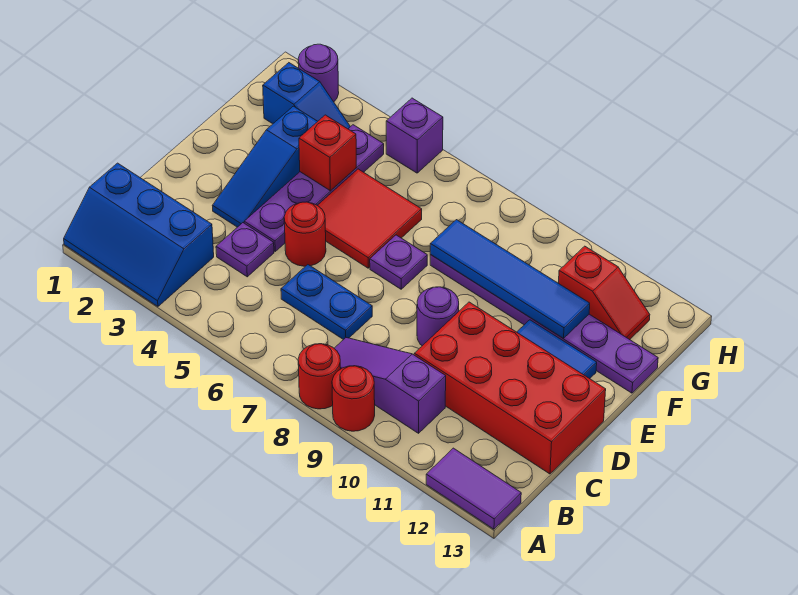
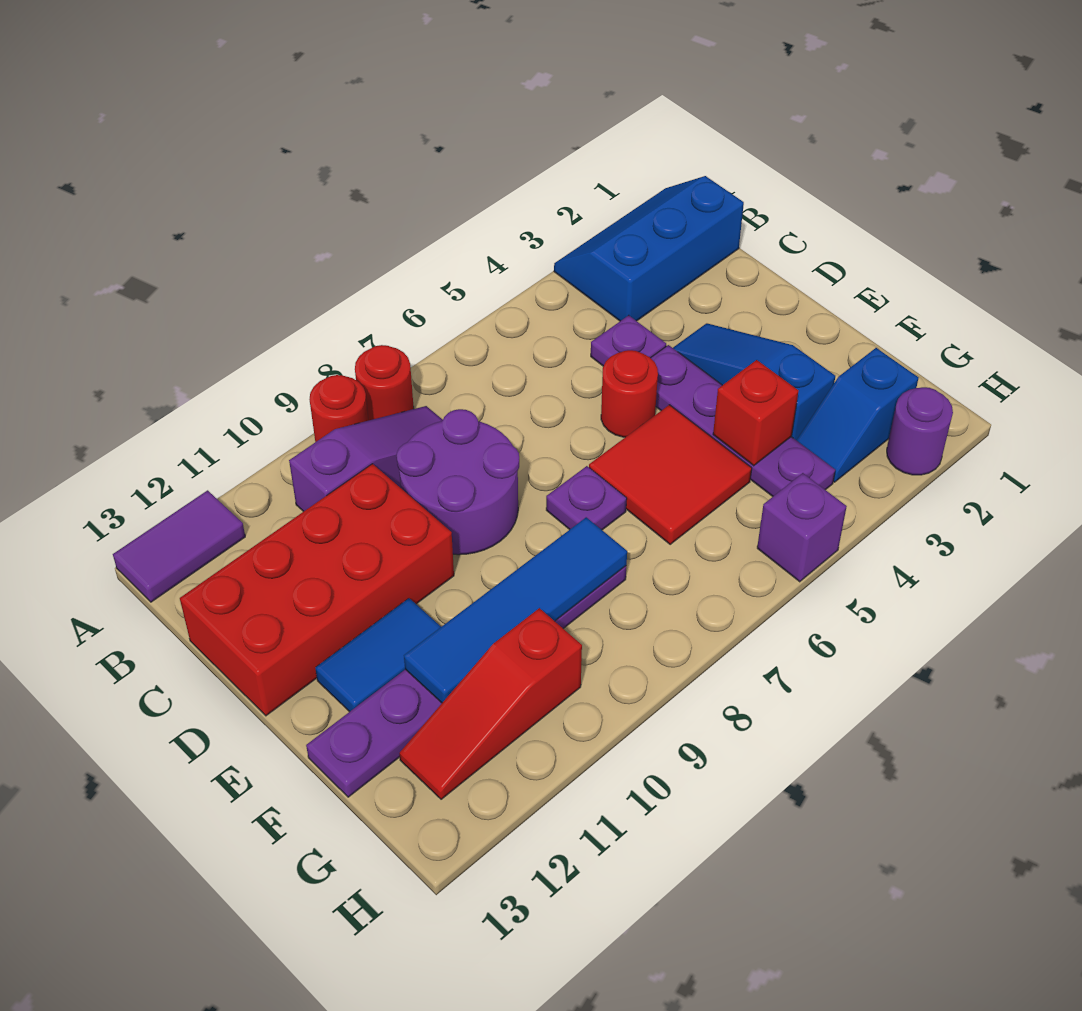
blue plate C6:C7 level 1 -> none
purple round brick D9 level 1 -> purple round brick C8:D9 level 1
red slope G11:G12 level 1 top 11 -> red slope G10:G12 level 1 top 10

